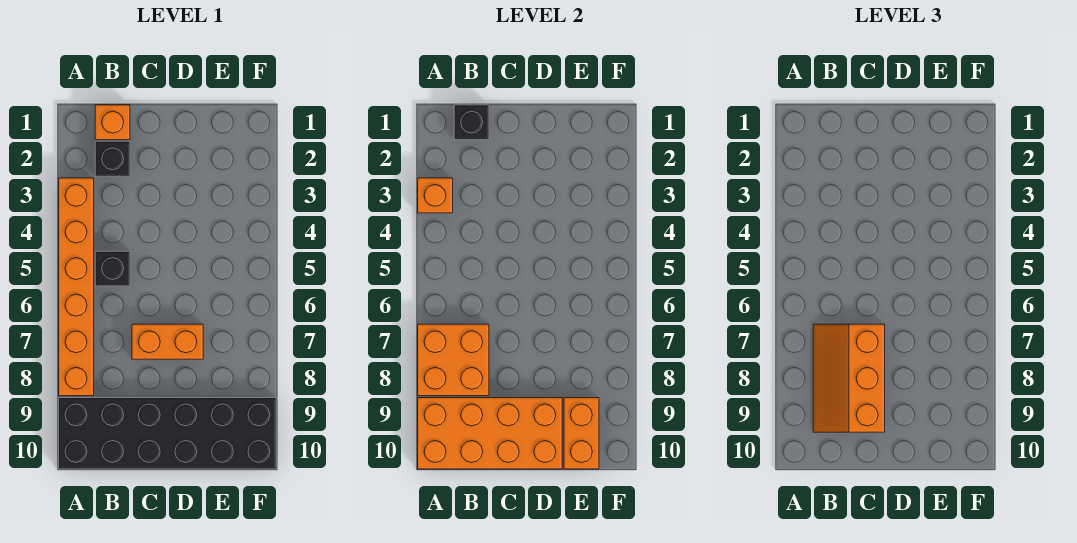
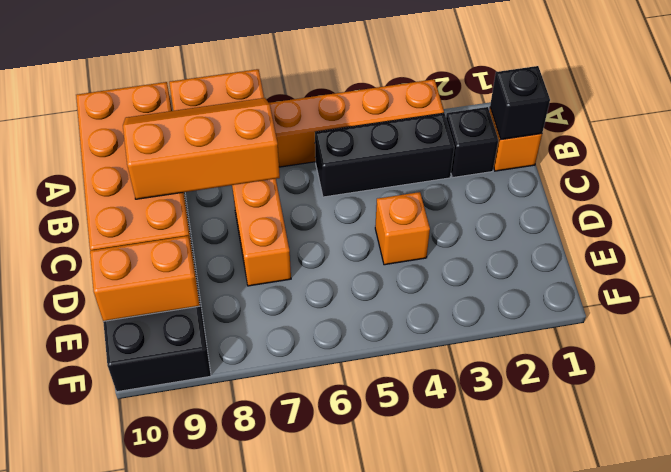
orange brick A3 level 2 -> orange brick D4 level 1
black brick B5 level 1 -> black brick B3:B5 level 1

